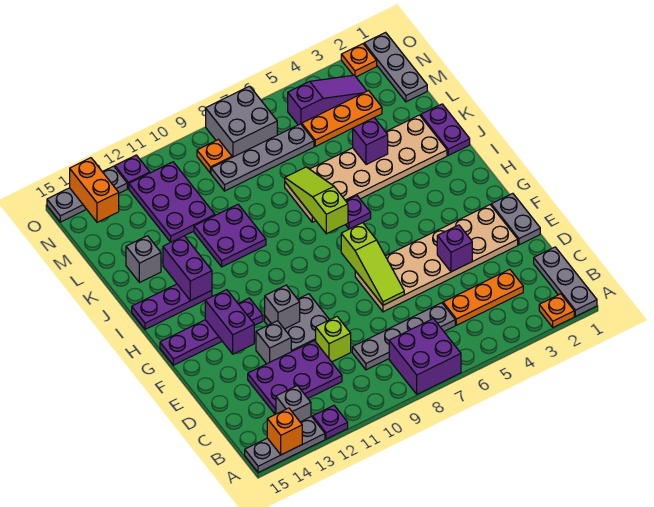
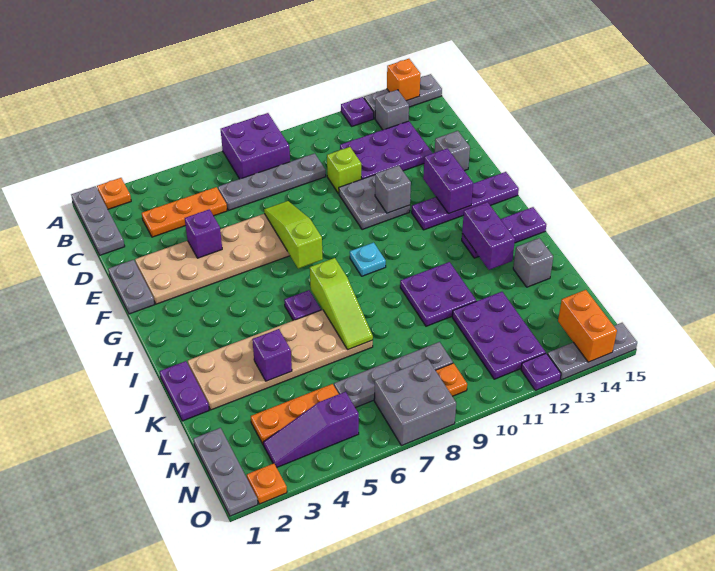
grey brick E12 level 1 -> grey brick E14 level 1
none -> cyan plate H9 level 1

